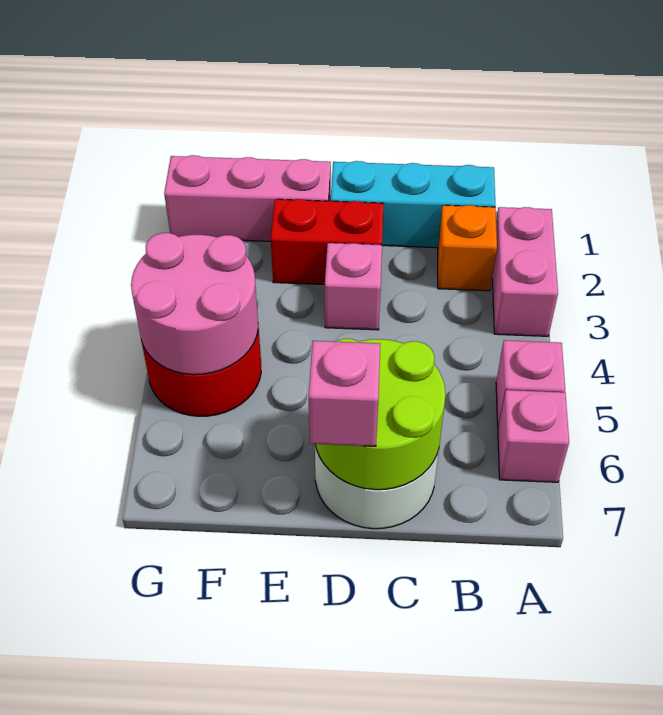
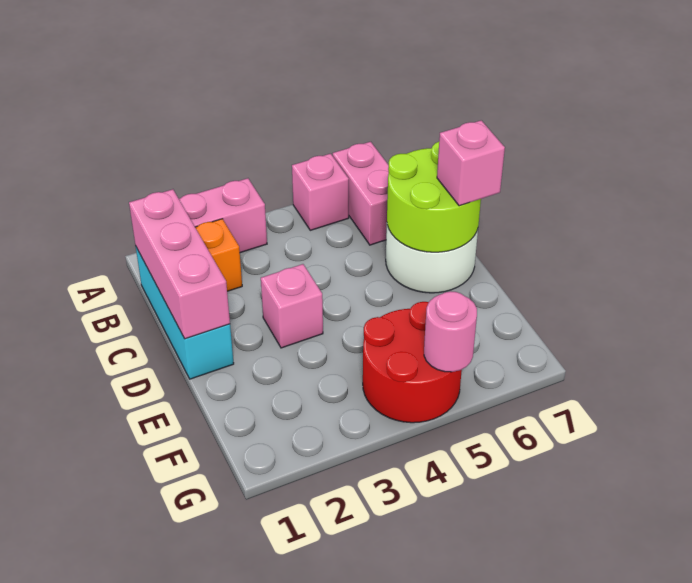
pink brick A6 level 1 -> pink brick A6:B6 level 1
red brick D2:E2 level 1 -> none
pink brick E1:G1 level 1 -> pink brick B1:D1 level 2
pink round brick F4:G5 level 2 -> pink round brick G5 level 2

